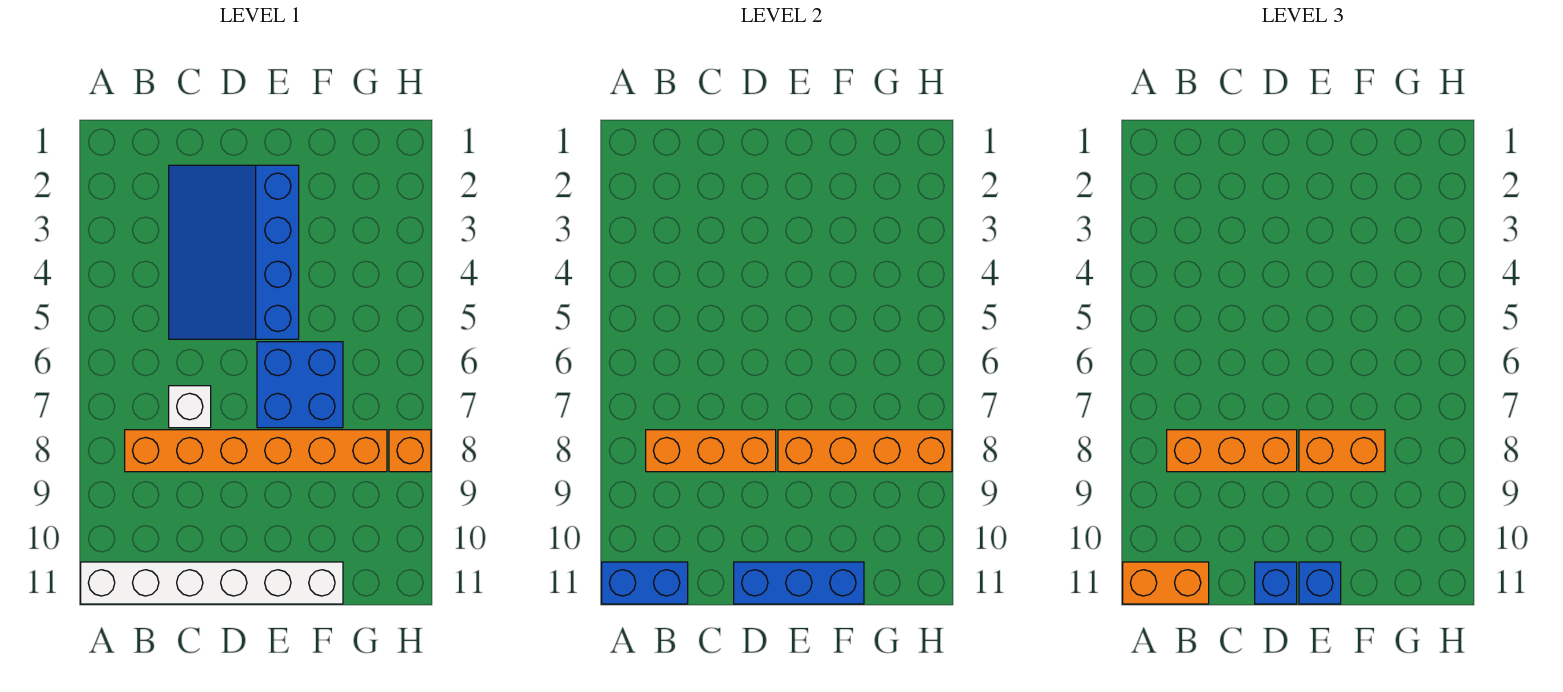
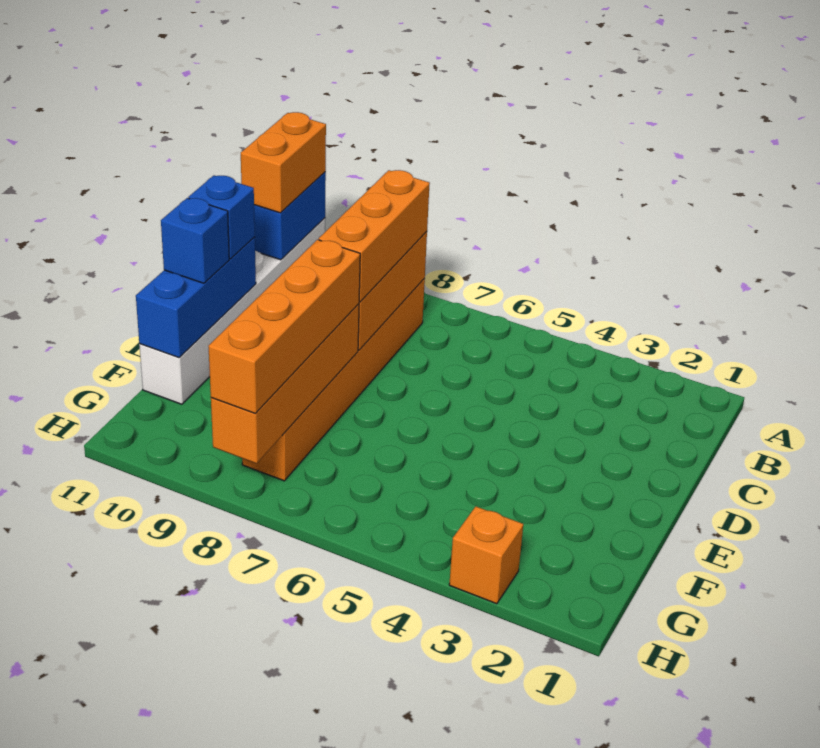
blue slope C2:E5 level 1 top E -> none
white brick C7 level 1 -> none
blue brick E6:F7 level 1 -> none
orange brick E8:F8 level 3 -> orange brick E8:H8 level 3
orange brick H8 level 1 -> orange brick H3 level 1

